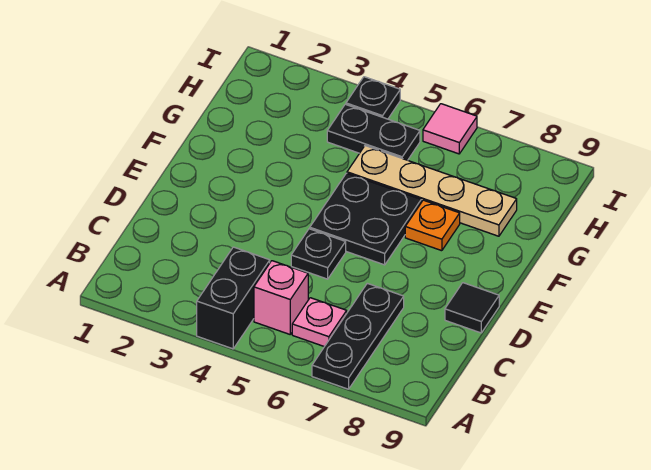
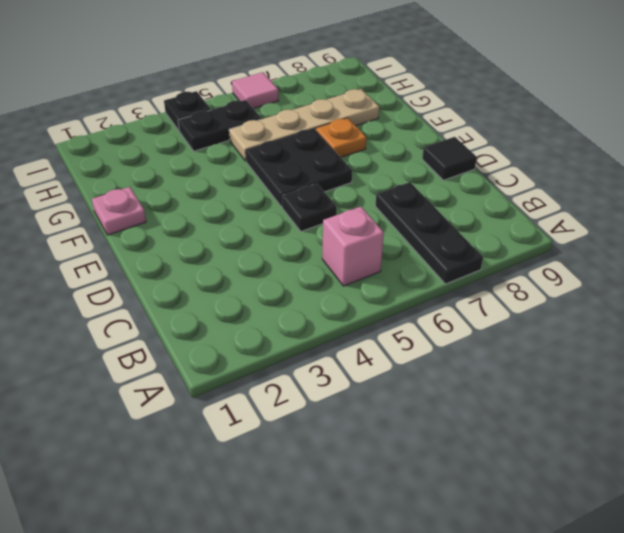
black brick A4:B4 level 1 -> none
pink plate B6 level 1 -> pink plate F1 level 1

